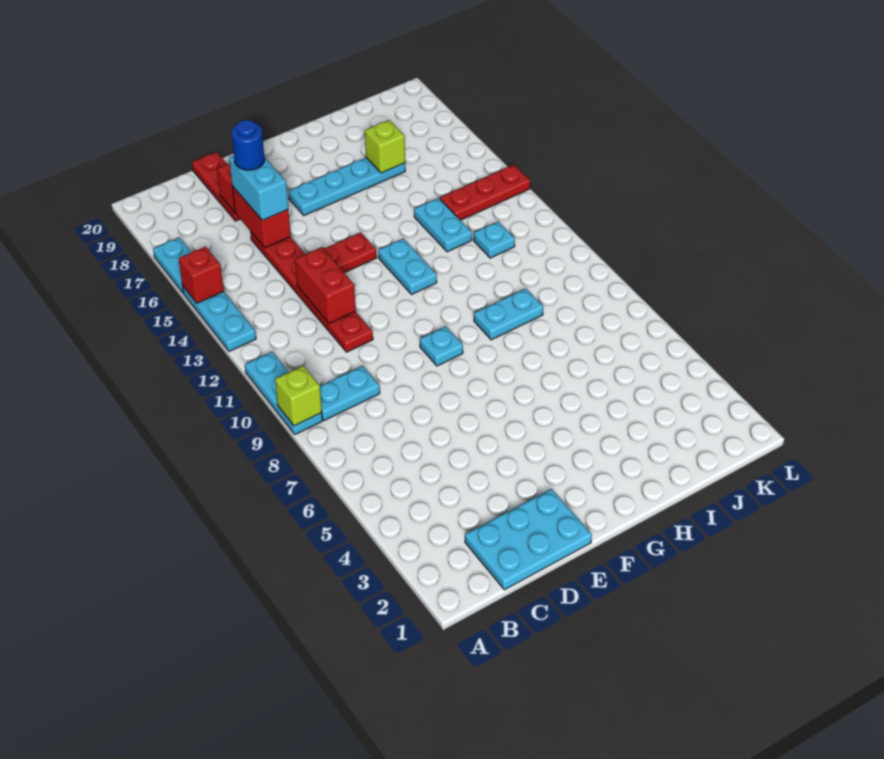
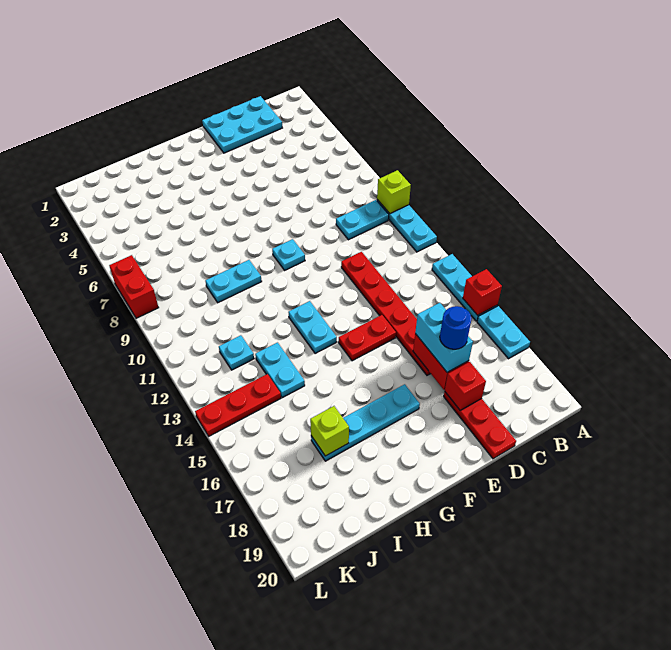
red brick D12:D13 level 2 -> red brick L7:L8 level 1

